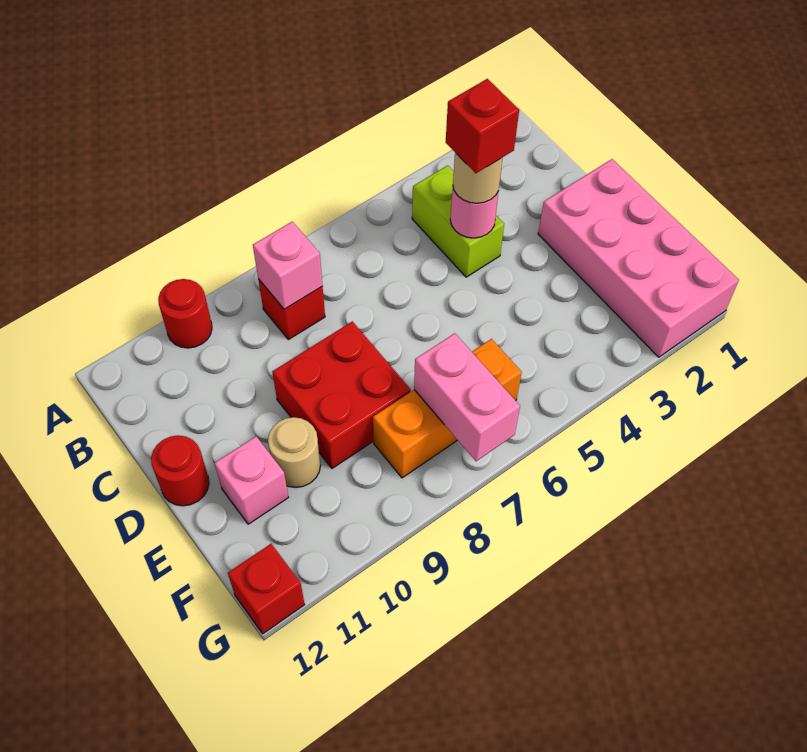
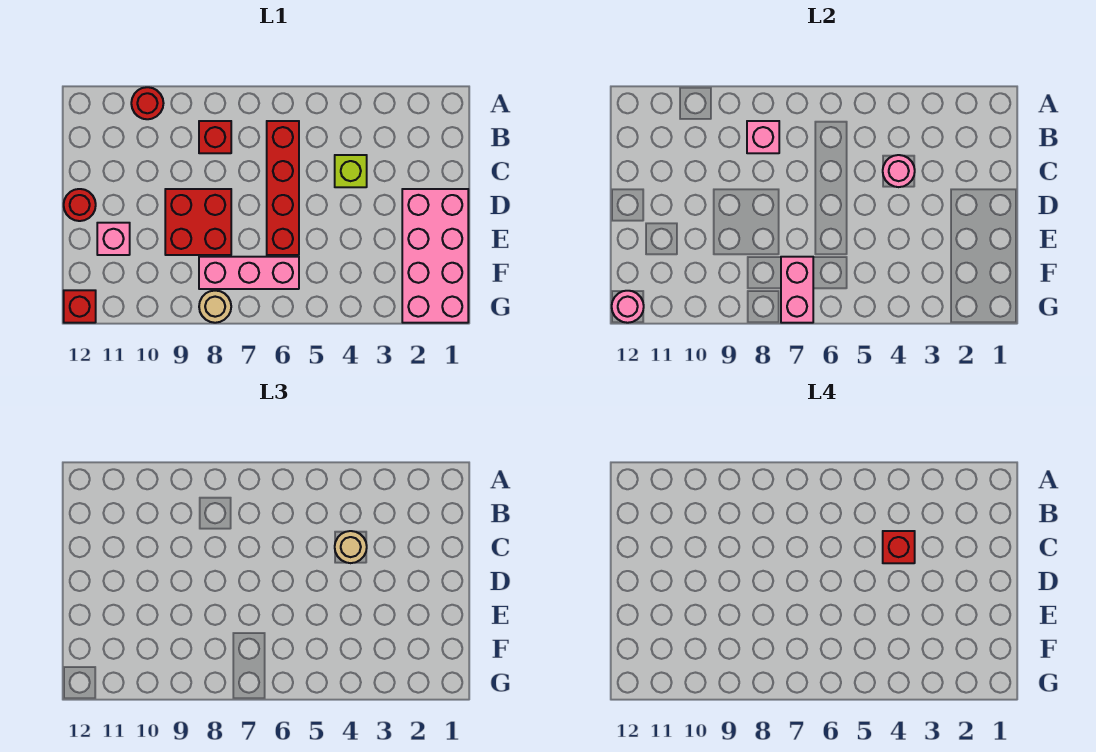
lime brick B4:C4 level 1 -> lime brick C4 level 1
none -> red brick B6:E6 level 1
tan round brick E10 level 1 -> tan round brick G8 level 1
orange brick F6:F8 level 1 -> pink brick F6:F8 level 1
none -> pink round brick G12 level 2

